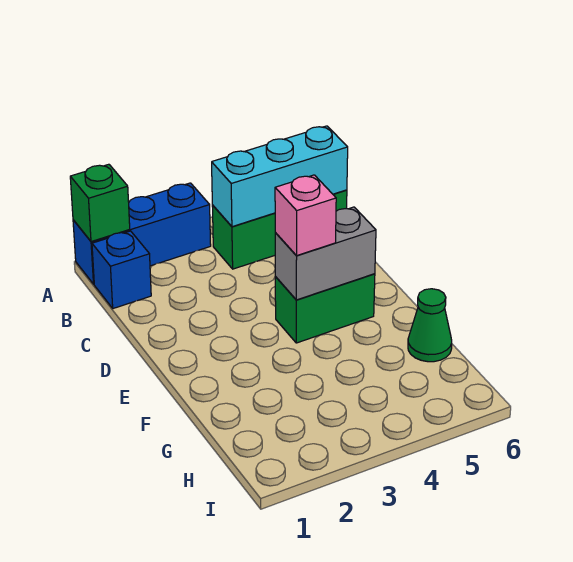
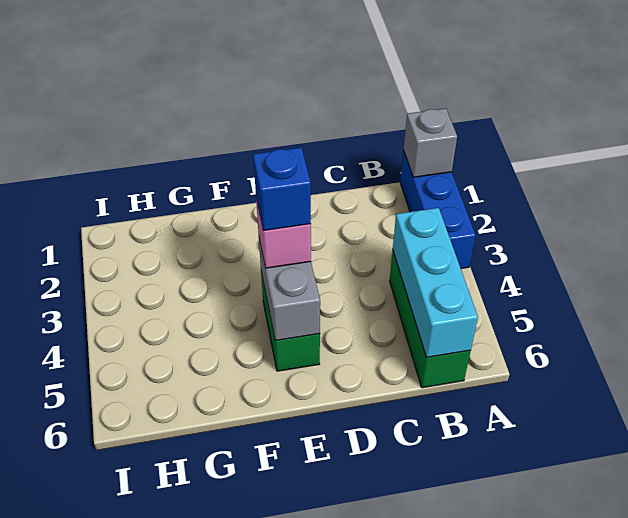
green brick A1 level 2 -> grey brick A1 level 2
blue brick B1 level 1 -> blue brick E4 level 4
green cone G6 level 1 -> none

